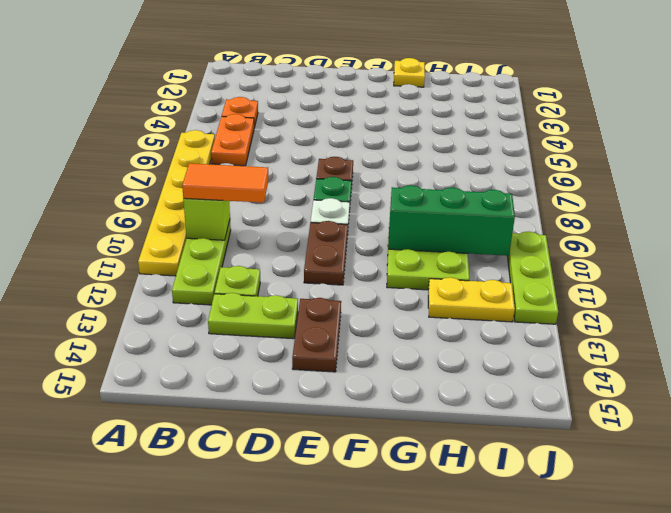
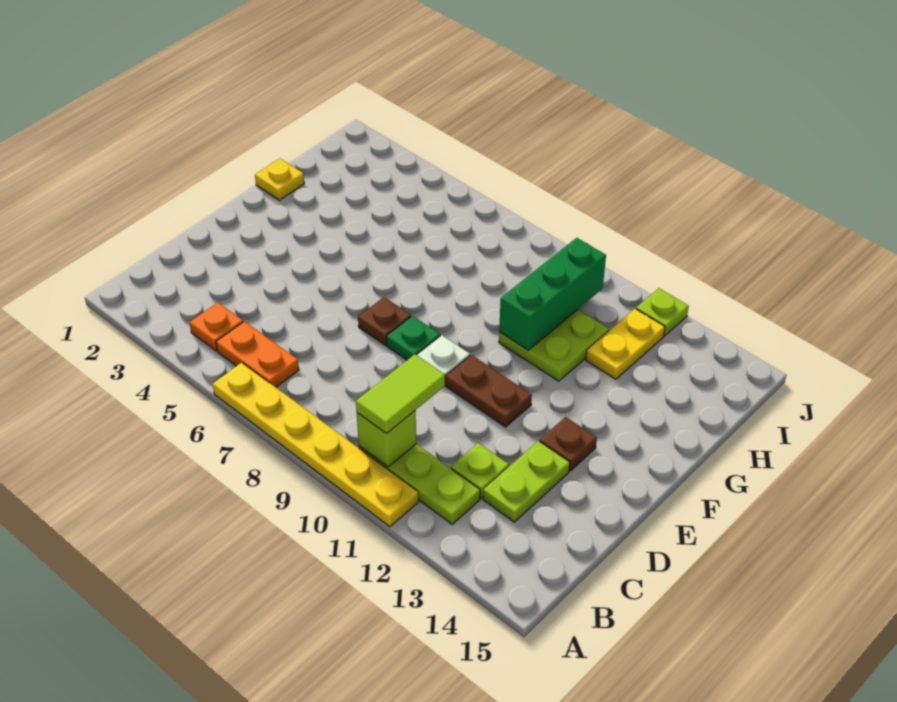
orange tile B10:C10 level 3 -> lime tile B10:C10 level 3
brown plate E13:E14 level 1 -> brown plate E13 level 1
lime plate J10:J12 level 1 -> lime plate J12 level 1

